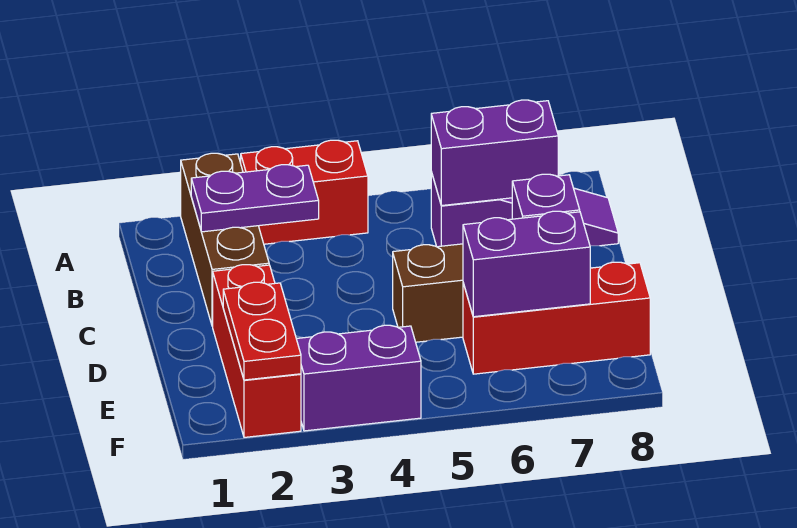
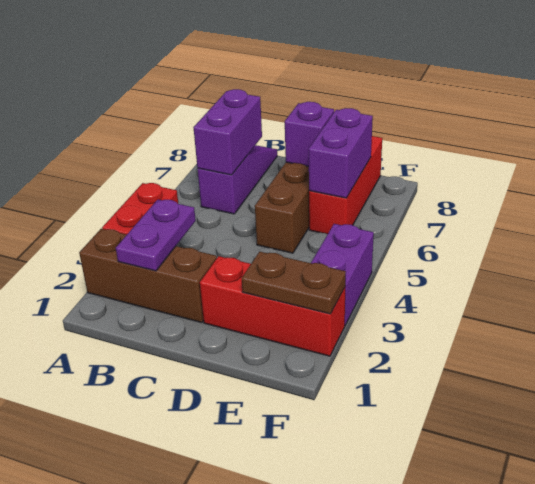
red plate E2:F2 level 2 -> brown plate E2:F2 level 2

